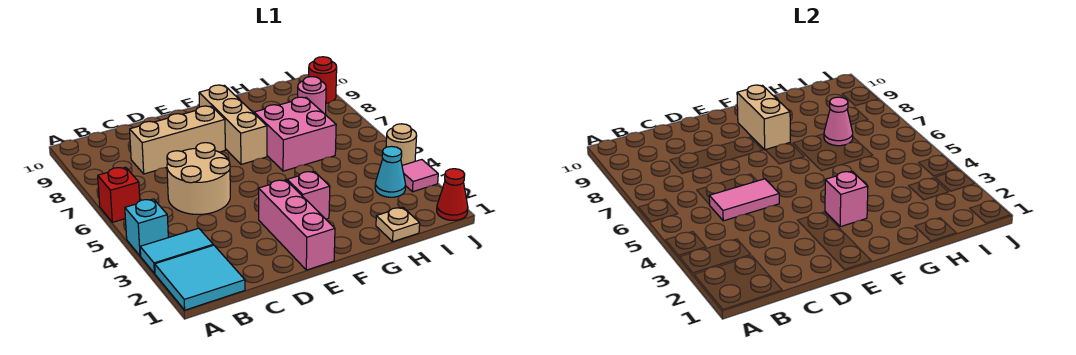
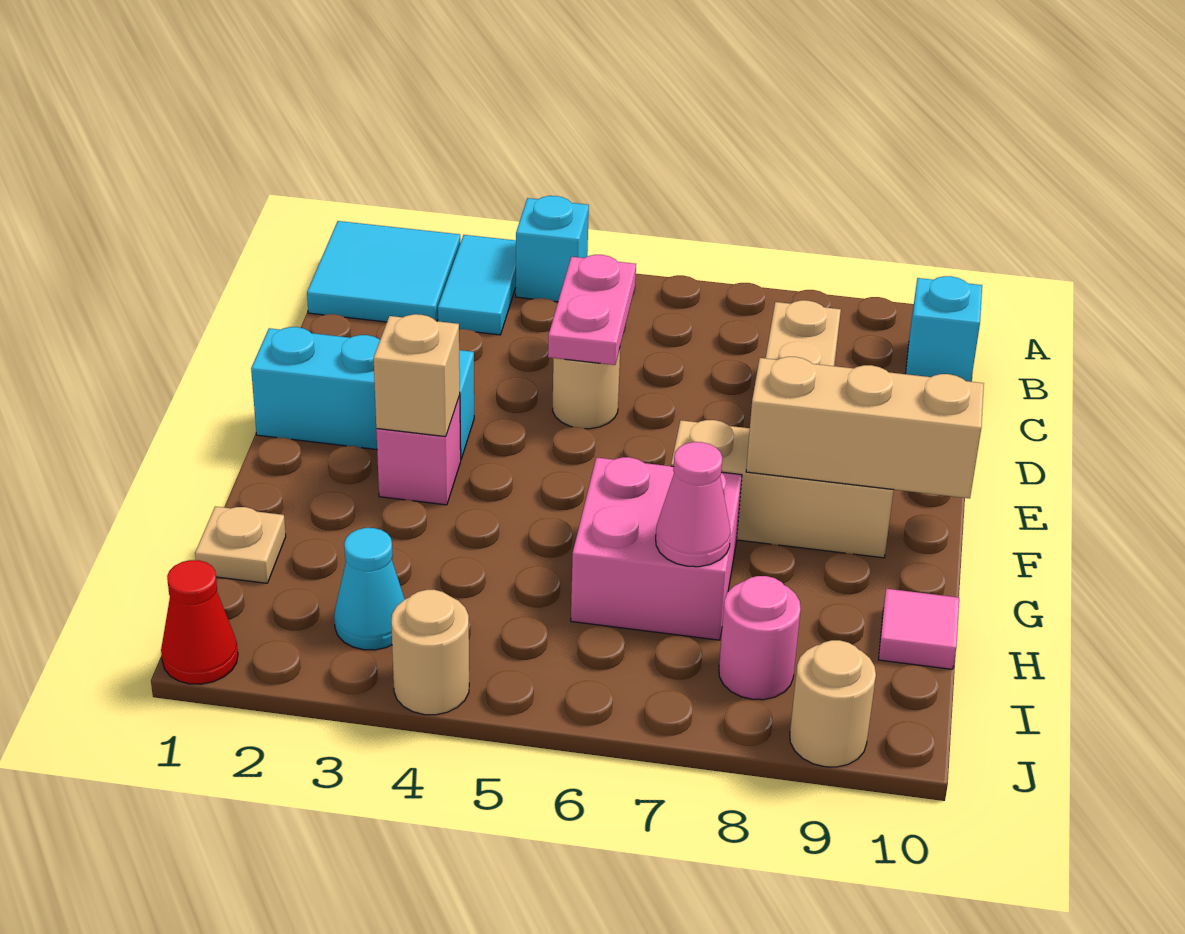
red brick A6 level 1 -> none
none -> cyan brick B10 level 1
tan round brick C5:D6 level 1 -> tan round brick D5 level 1
pink tile C5:D5 level 2 -> pink plate C5:D5 level 2
pink brick E1:E3 level 1 -> cyan brick E1:E3 level 1
pink brick F3 level 2 -> tan brick F3 level 2
tan brick F8:F9 level 2 -> tan brick F8:F10 level 2
pink tile J3 level 1 -> pink tile H10 level 1
red round brick J9 level 1 -> tan round brick J9 level 1

